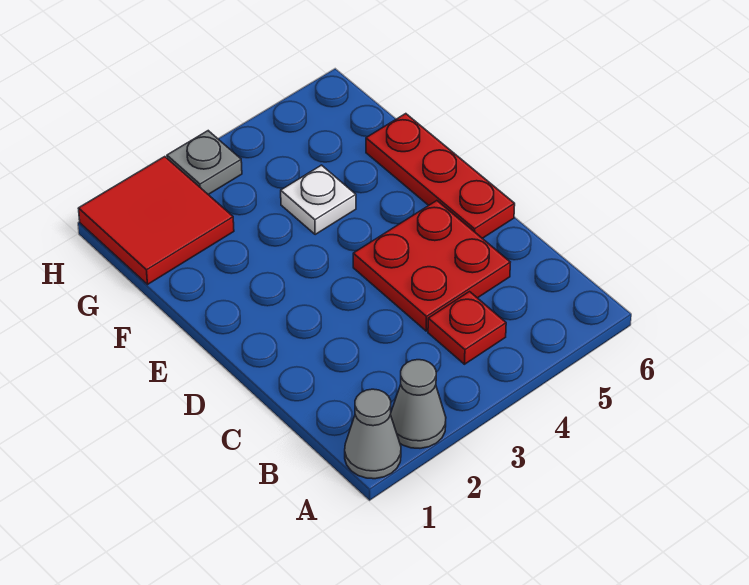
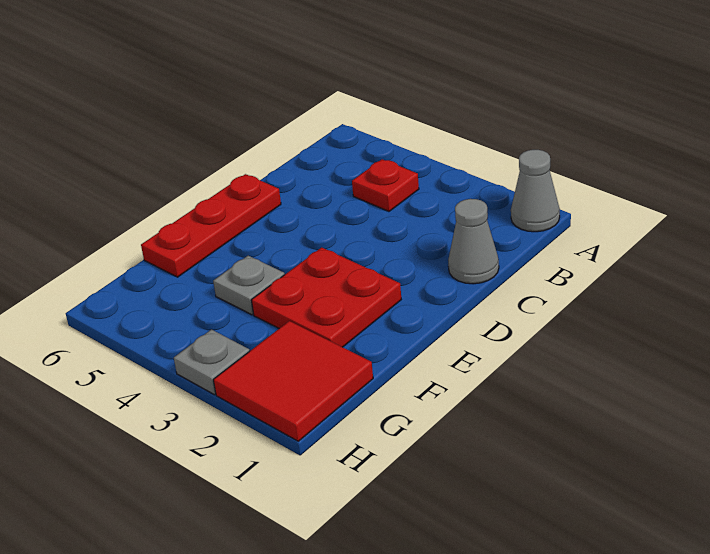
grey cone A2 level 1 -> grey cone C1 level 1
red plate C4:D5 level 1 -> red plate E2:F3 level 1
white plate F4 level 1 -> grey plate F4 level 1

